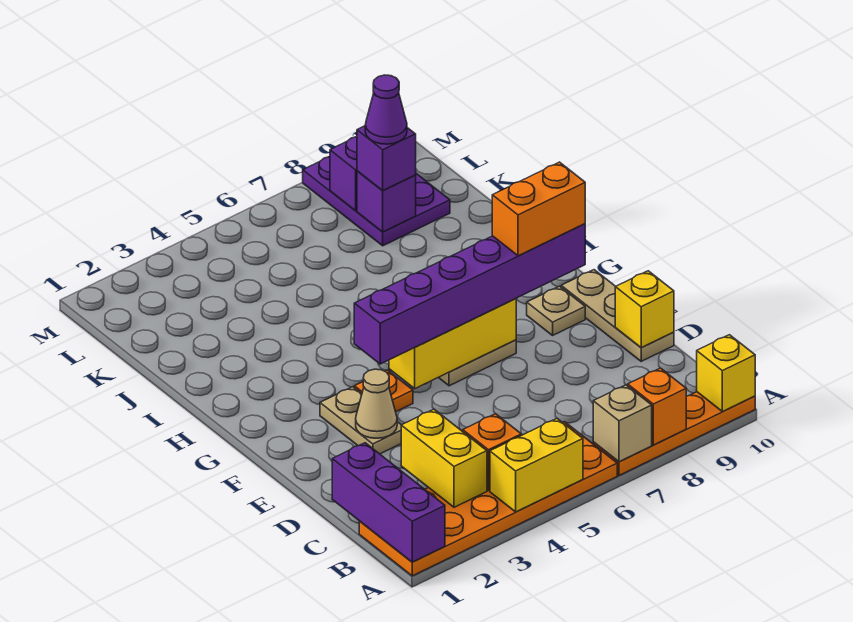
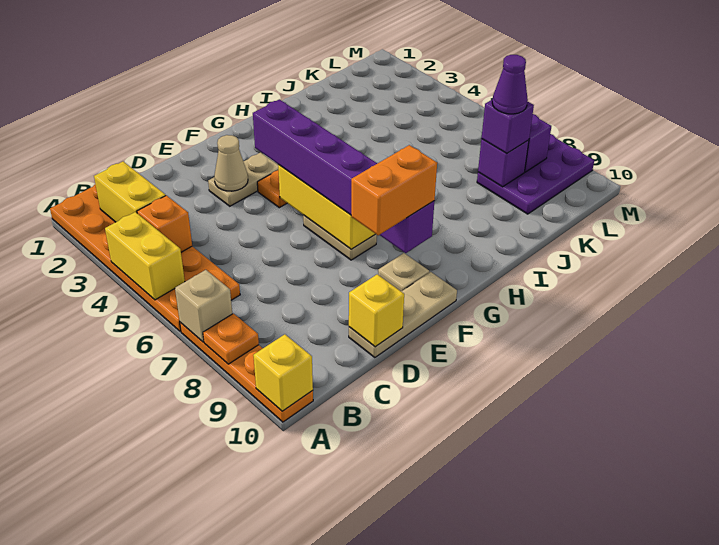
purple brick A1:C1 level 2 -> none
orange brick A8 level 2 -> orange plate A8 level 2
yellow brick B3:C3 level 2 -> yellow brick B2:B3 level 2
orange brick F8:F9 level 4 -> orange brick E9:F9 level 4

